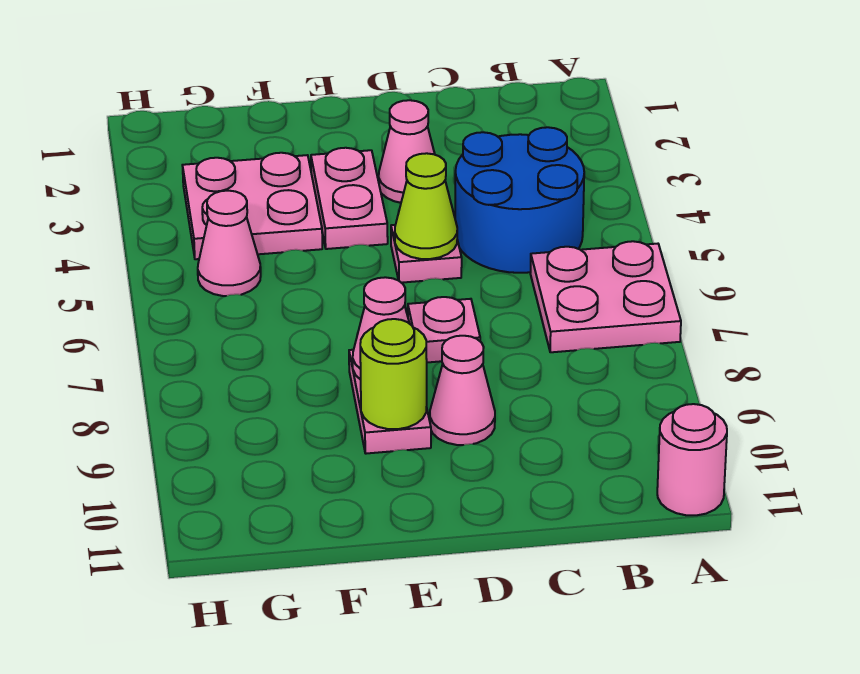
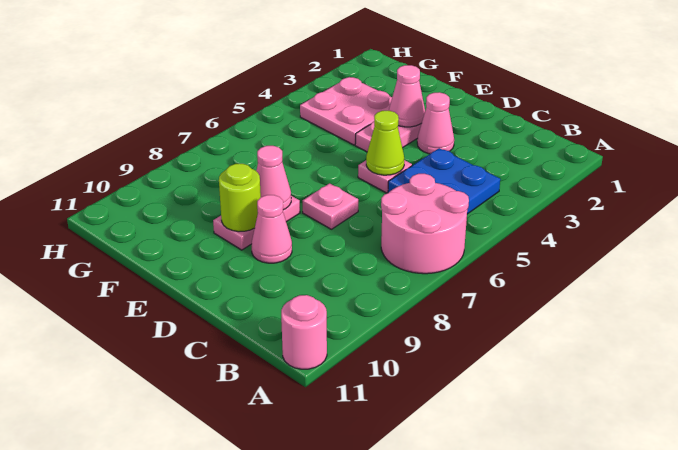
pink plate A6:B7 level 1 -> pink round brick A6:B7 level 1
blue round brick B4:C5 level 1 -> blue plate B4:C5 level 1
pink cone G5 level 1 -> pink cone E3 level 2

